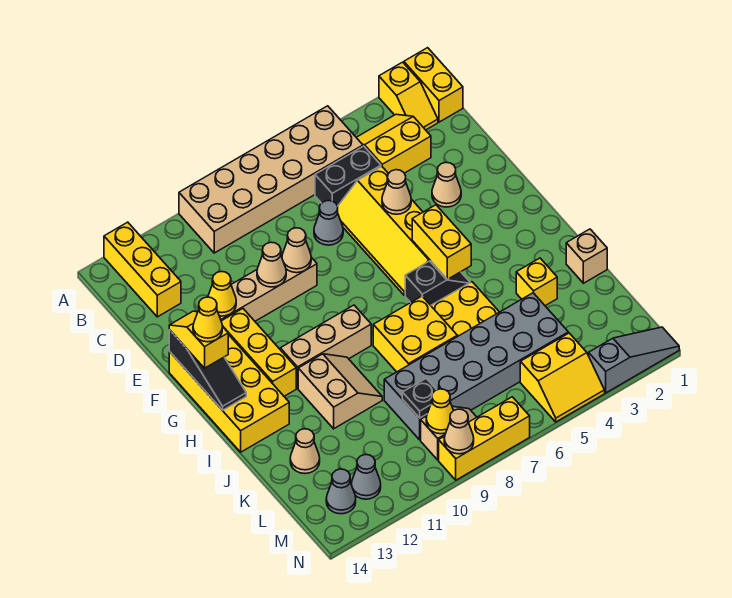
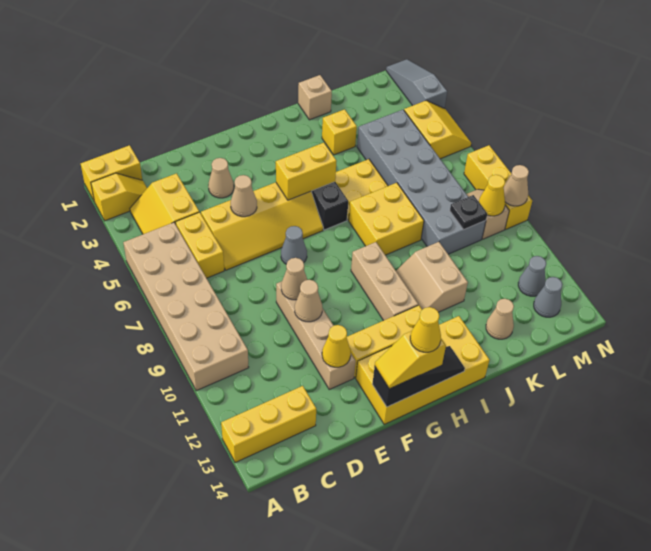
black brick C5:C6 level 1 -> yellow brick C5:C6 level 1
grey cone D7 level 1 -> grey cone F7 level 1
tan slope I10:J11 level 1 top 11 -> tan slope I10:J11 level 1 top J

